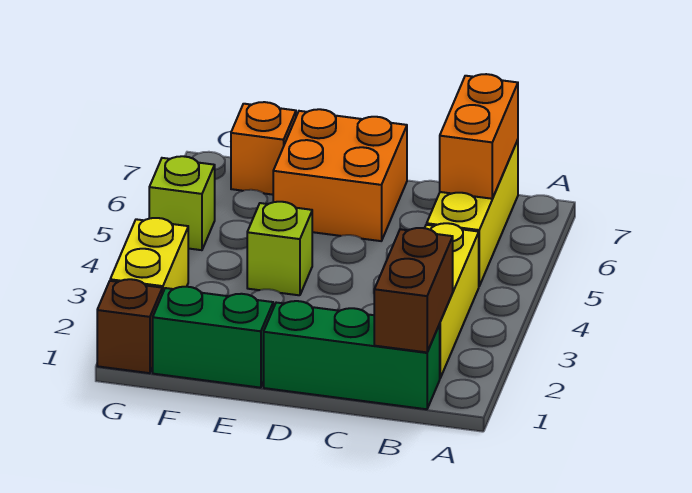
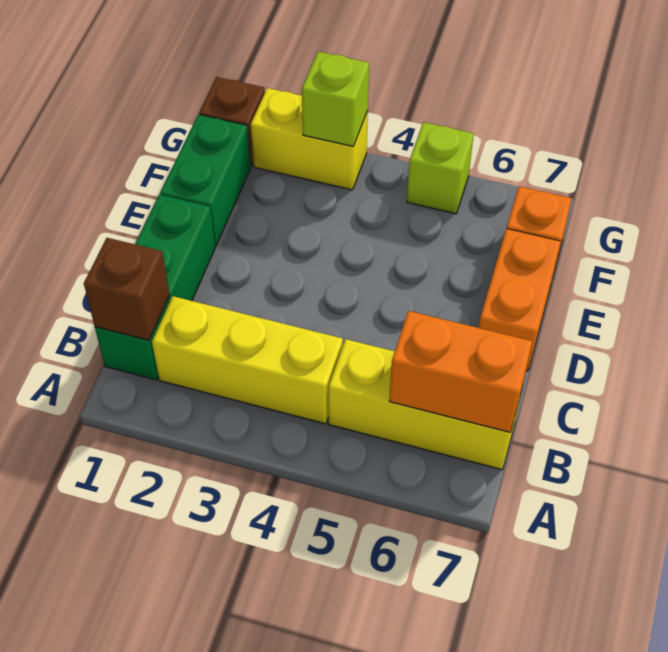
brown brick B1:B2 level 2 -> brown brick B1 level 2
orange brick D6:E7 level 1 -> orange brick D7:E7 level 1
lime brick E4 level 1 -> lime brick G3 level 2

